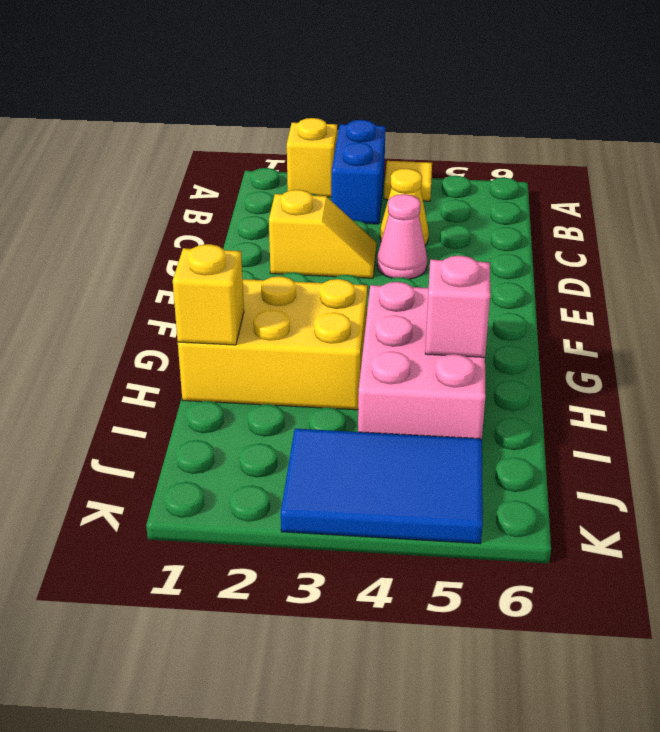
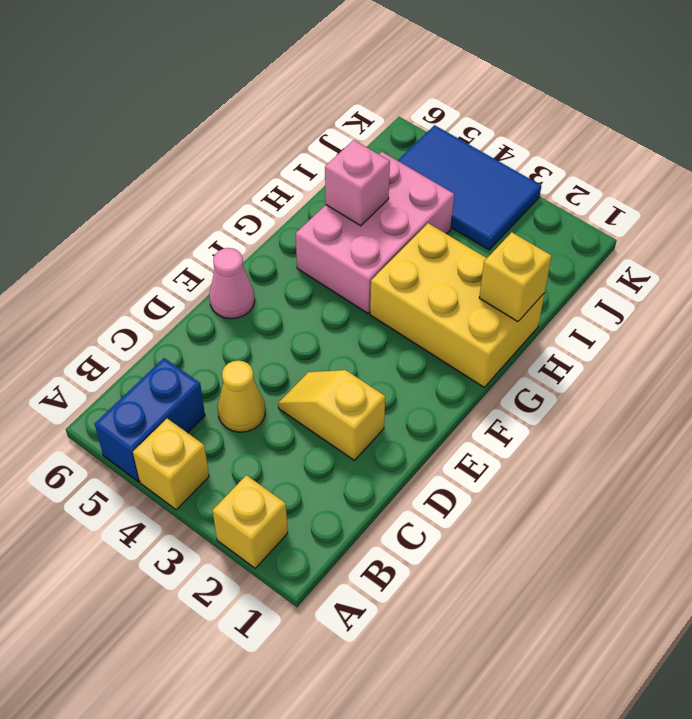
blue brick A3:B3 level 1 -> blue brick A5:B5 level 1
yellow tile A4 level 1 -> yellow brick A4 level 1
pink cone D4 level 1 -> pink cone E6 level 1

